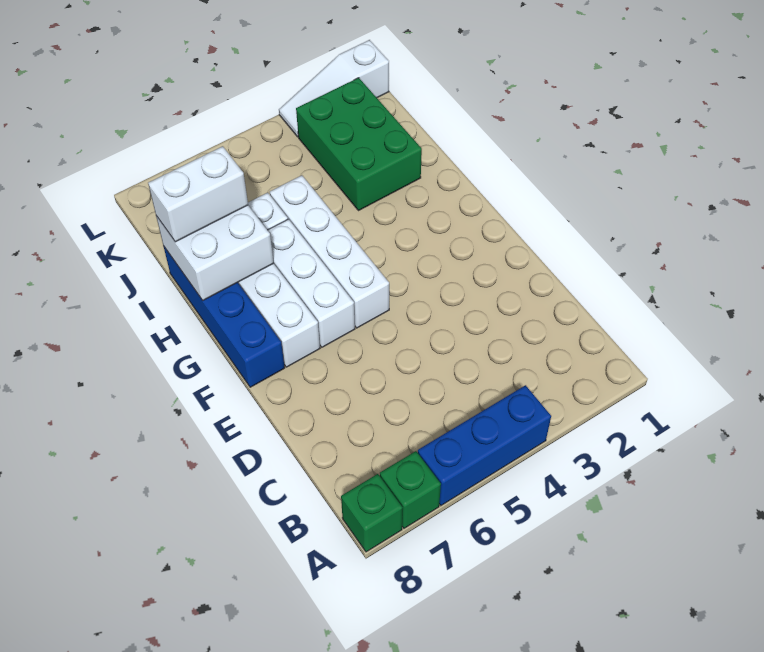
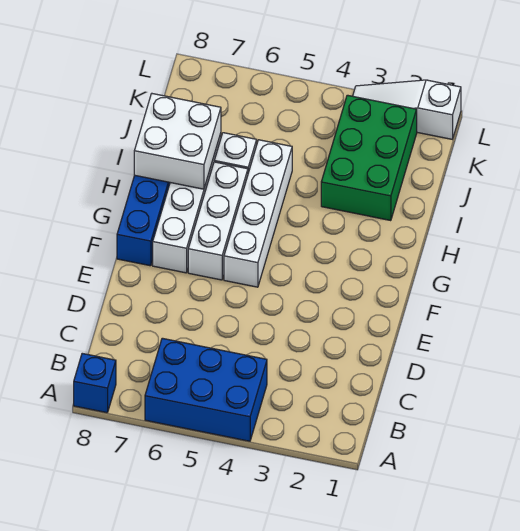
blue brick A4:A6 level 1 -> blue brick A4:B6 level 1
green brick A7 level 1 -> none
green brick A8 level 1 -> blue brick A8 level 1
white brick I7:I8 level 3 -> none

